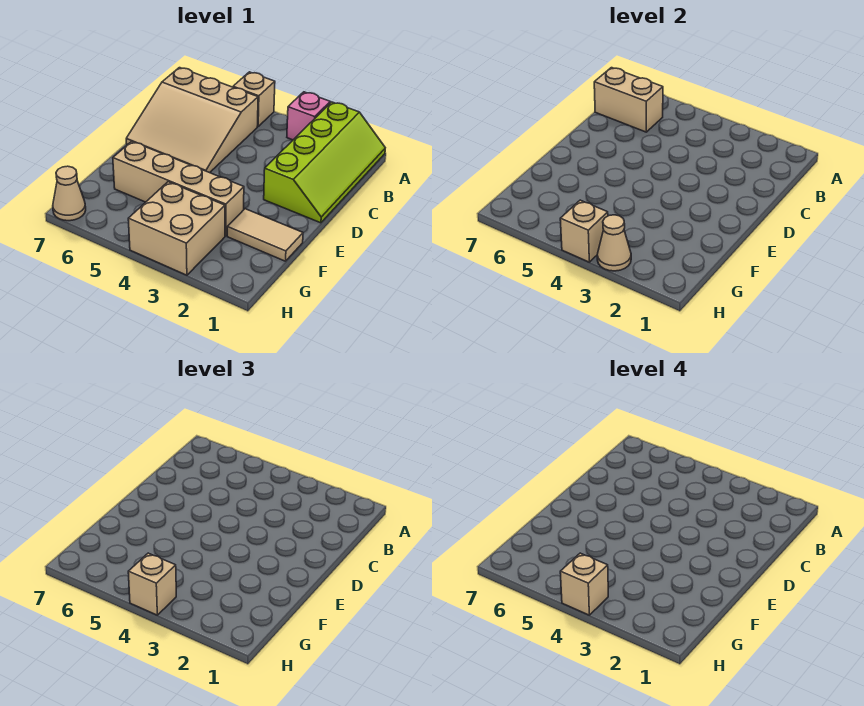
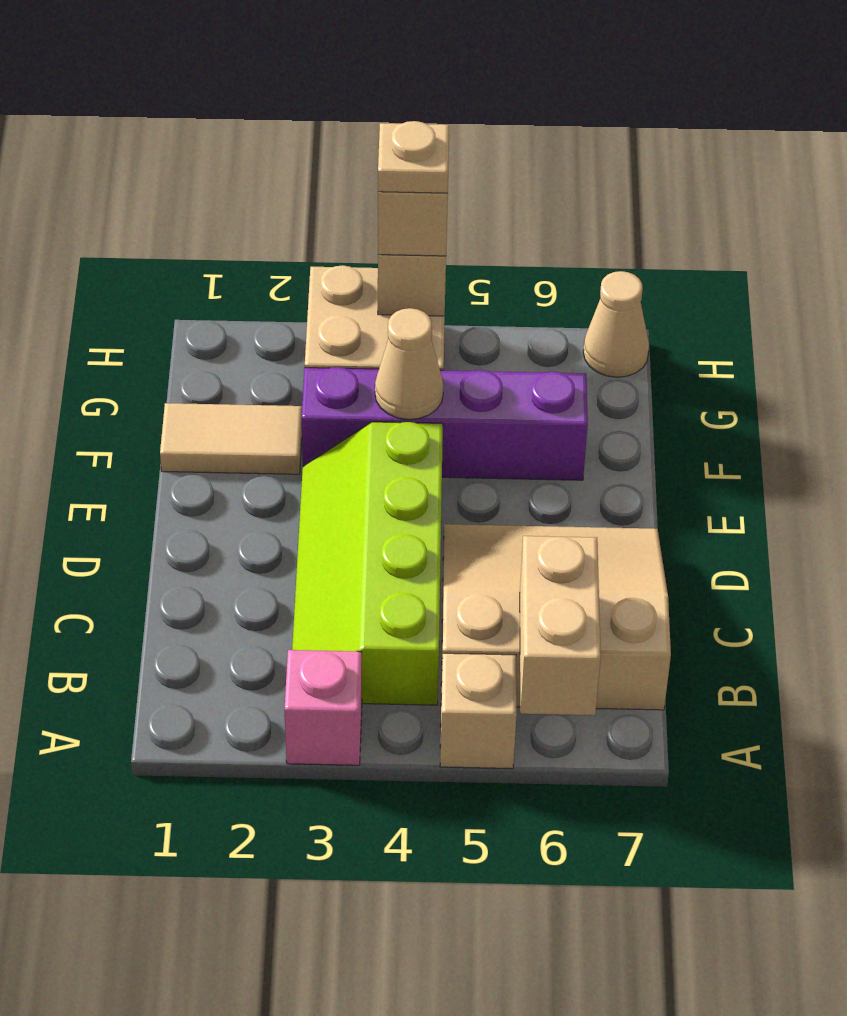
lime slope A1:D2 level 1 top 2 -> lime slope B3:E4 level 1 top 4
tan brick B6:B7 level 2 -> tan brick A6:B6 level 2
tan brick F3:F6 level 1 -> purple brick F3:F6 level 1
tan cone H3 level 2 -> tan cone F4 level 2
tan brick H4 level 4 -> tan plate H4 level 4

